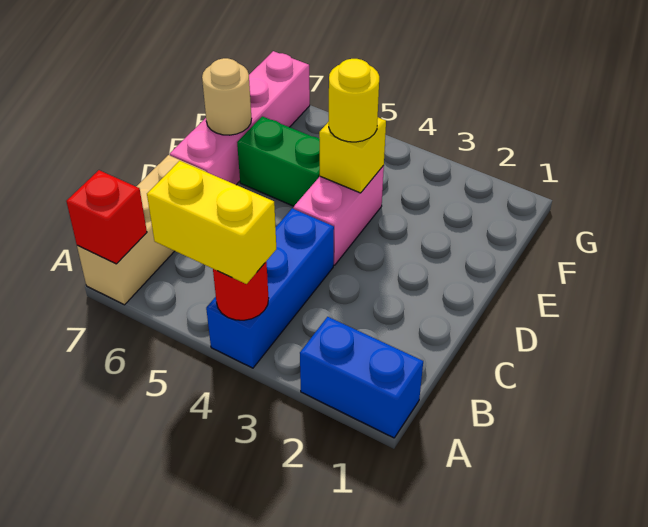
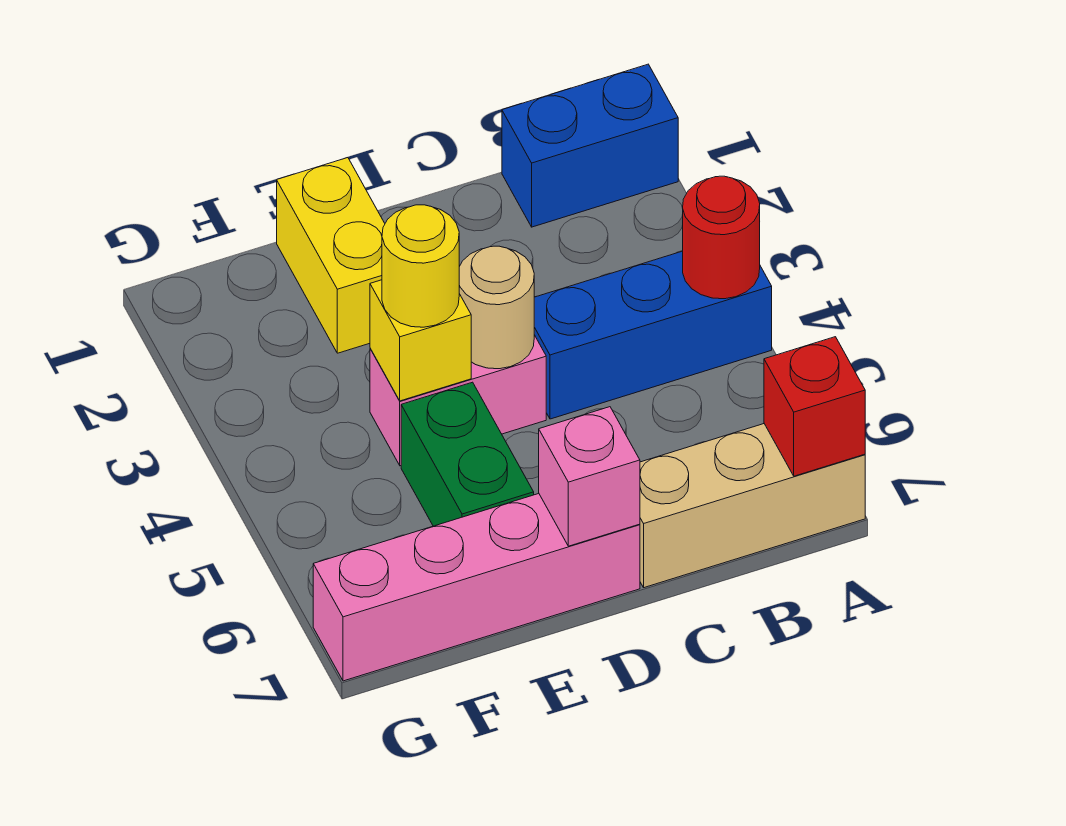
blue brick A1:A2 level 1 -> blue brick A1:B1 level 1
yellow brick A4:A5 level 3 -> yellow brick E1:E2 level 1
none -> pink brick D7 level 2
tan round brick E7 level 2 -> tan round brick D4 level 2

